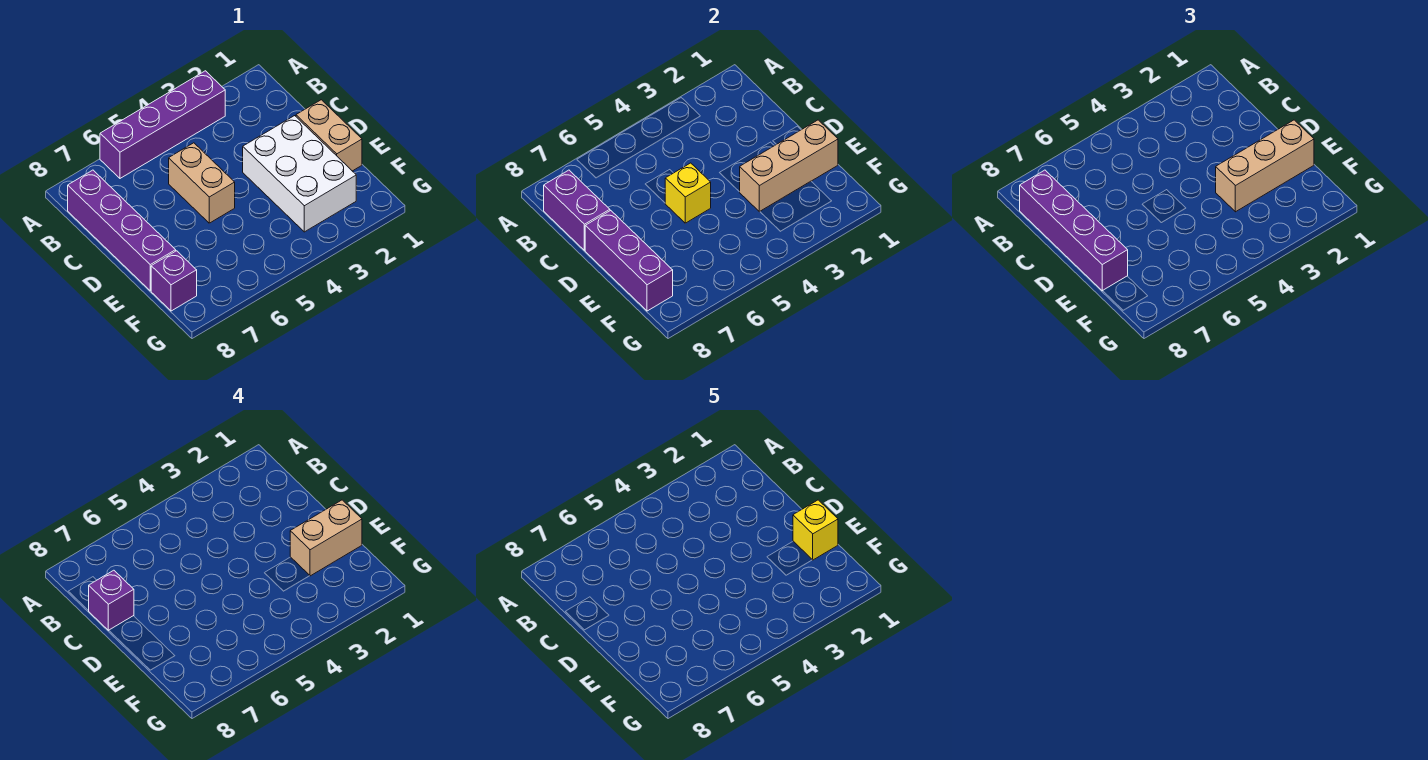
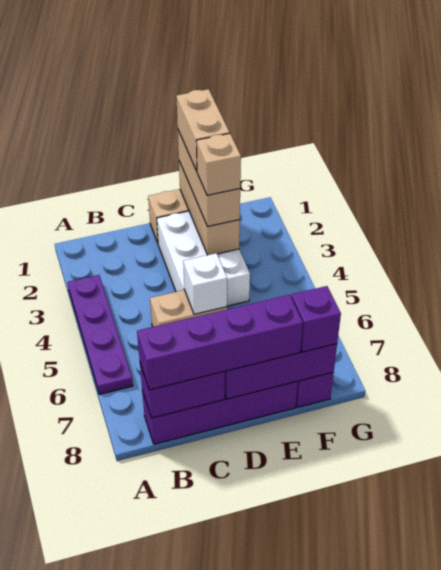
purple brick A3:A6 level 1 -> purple plate A3:A6 level 1
purple brick C8 level 4 -> purple brick F8 level 3
white brick D2:F3 level 1 -> white brick D2:E4 level 1
yellow brick D5 level 2 -> white brick D5 level 2
yellow brick E1 level 5 -> none
none -> tan brick E3 level 4

